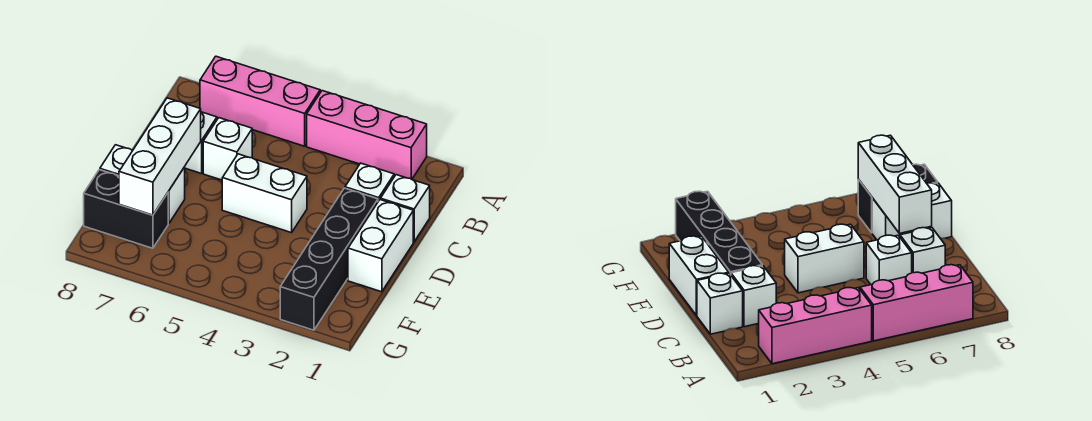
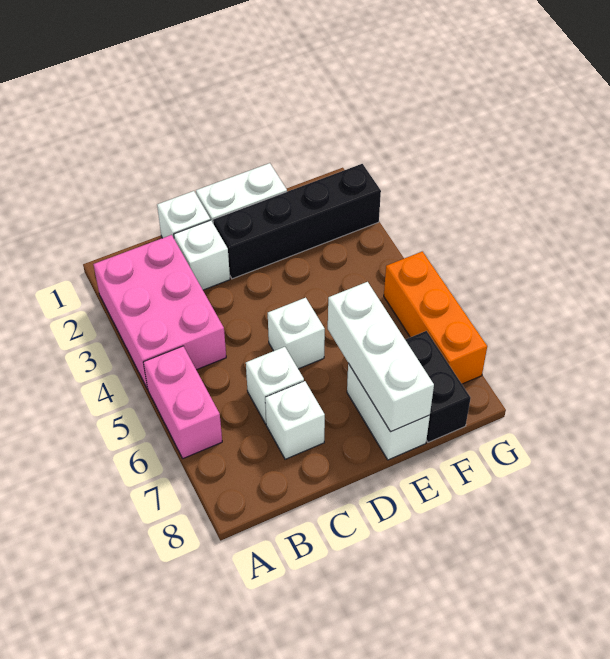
pink brick A2:A4 level 1 -> pink brick A2:B4 level 1
pink brick A5:A7 level 1 -> pink brick A5:A6 level 1
white brick D4:D5 level 1 -> white brick D5 level 1
white brick D7:F7 level 2 -> white brick E6:E8 level 2
none -> orange brick G5:G7 level 1

